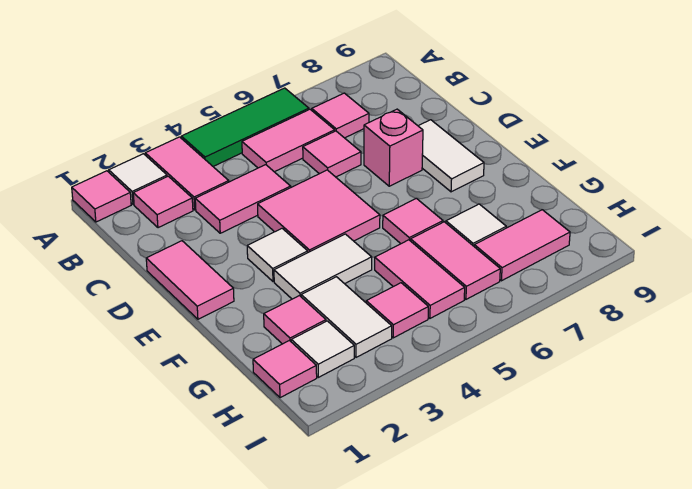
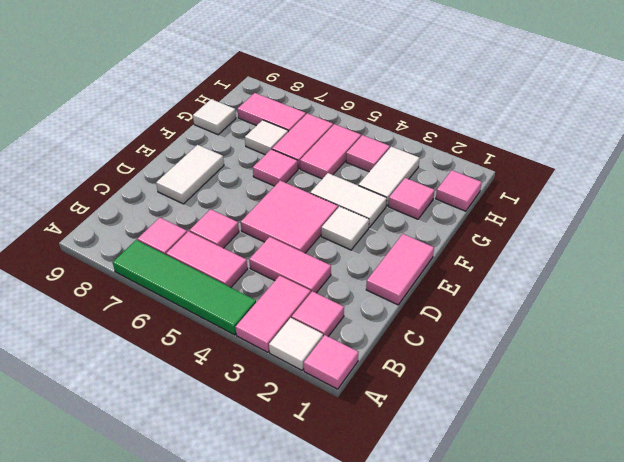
green tile A4:A6 level 1 -> green tile A4:A7 level 1
pink brick D7 level 1 -> none
white tile H2 level 1 -> white tile G9 level 1

